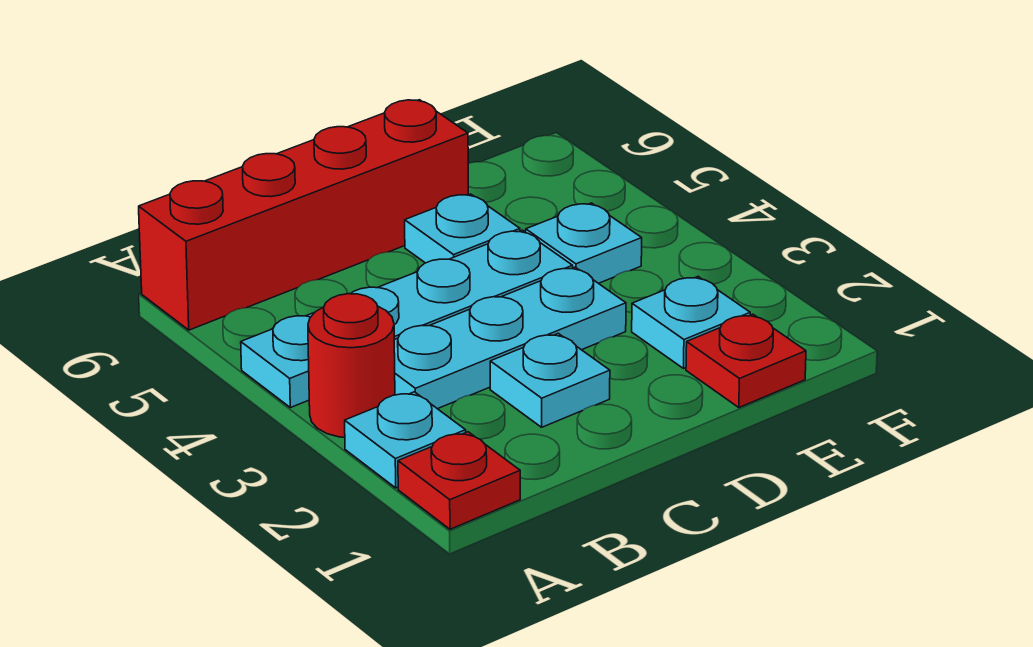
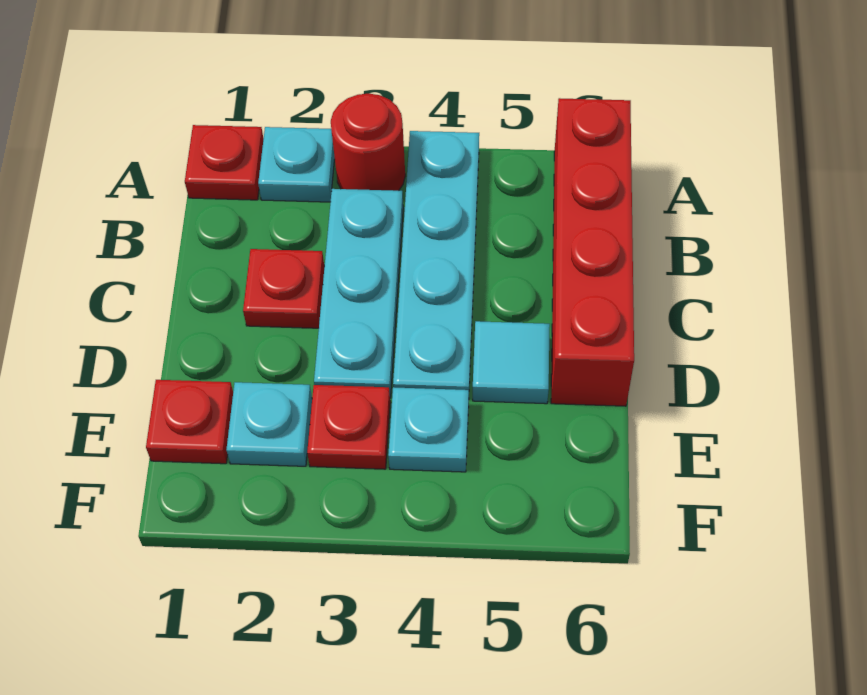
cyan plate C2 level 1 -> red plate C2 level 1
cyan plate D5 level 1 -> cyan tile D5 level 1
none -> red plate E3 level 1

